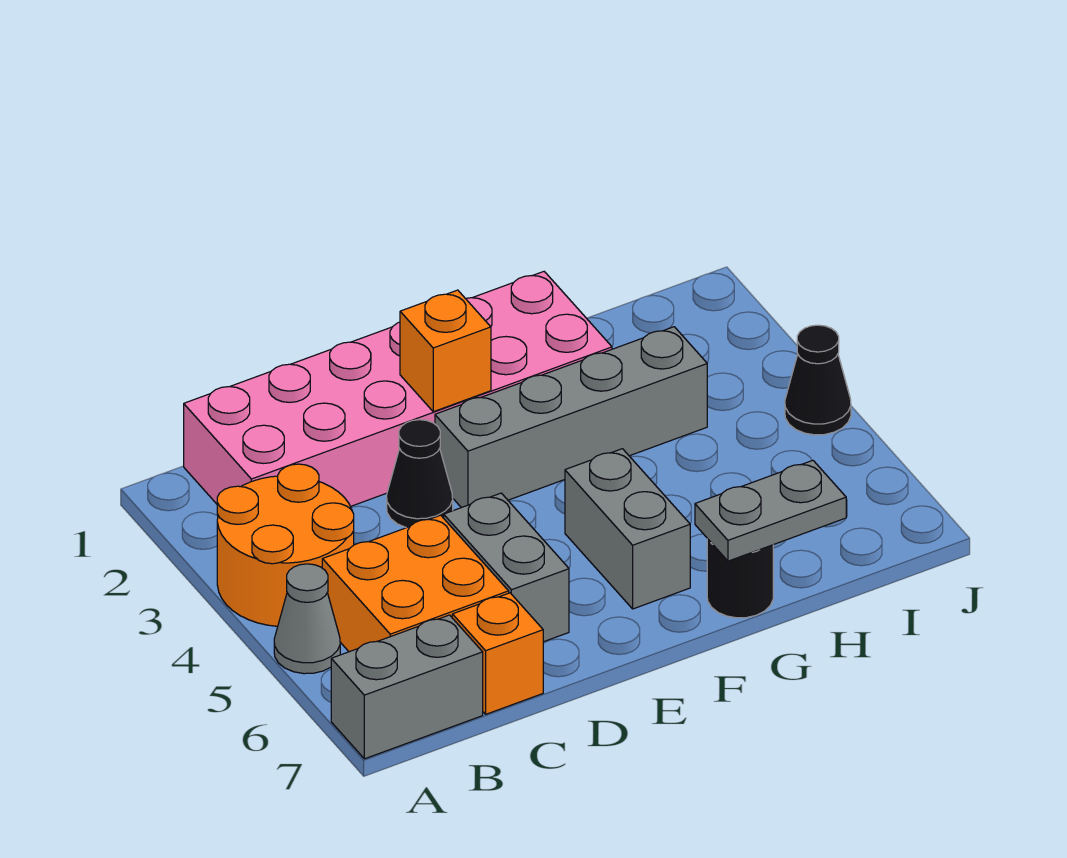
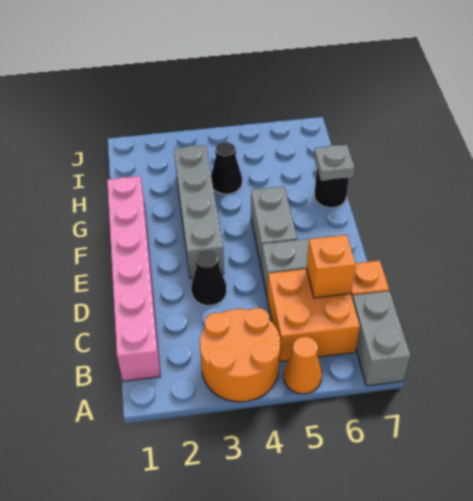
grey cone A5 level 1 -> orange cone A5 level 1
pink brick B1:G2 level 1 -> pink brick B1:G1 level 1
orange brick E2 level 2 -> orange brick C6 level 2
grey brick F5:F6 level 1 -> grey brick E5:F5 level 1
grey plate G7:H7 level 2 -> grey plate G7 level 2
black cone J4 level 1 -> black cone H4 level 1

